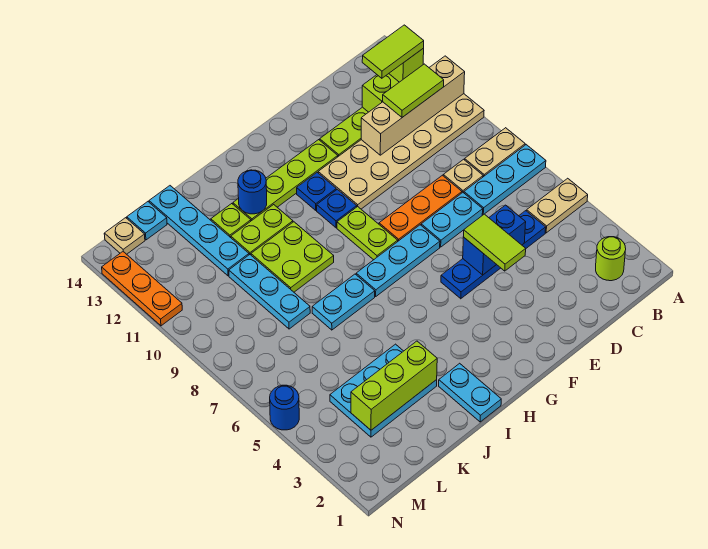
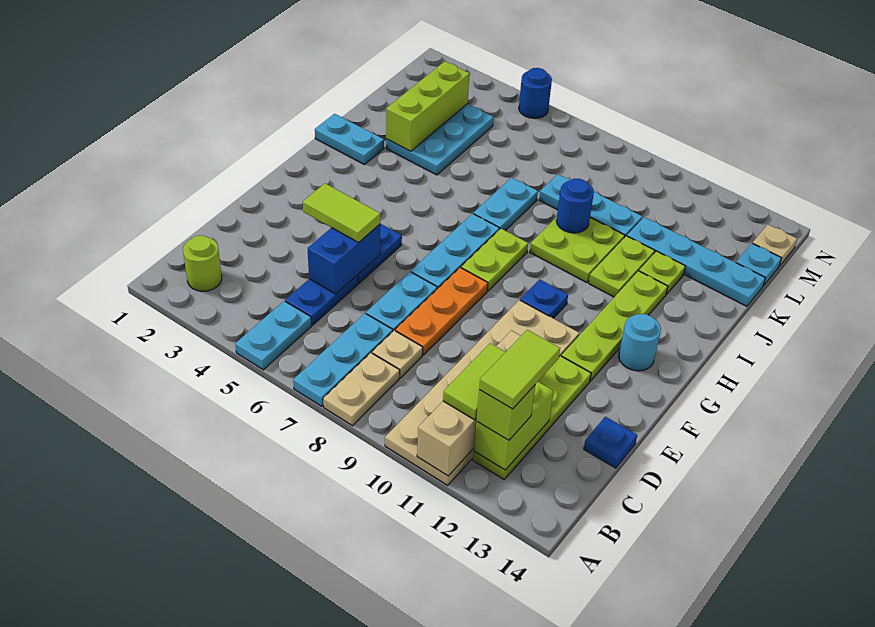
tan plate A5:B5 level 1 -> cyan plate A5:B5 level 1
lime plate G8:G9 level 1 -> lime plate G8:H8 level 1
blue plate G11 level 1 -> blue plate D14 level 1
none -> cyan round brick G13 level 1
blue round brick I12 level 2 -> blue round brick J9 level 2
orange plate N11:N13 level 1 -> none

